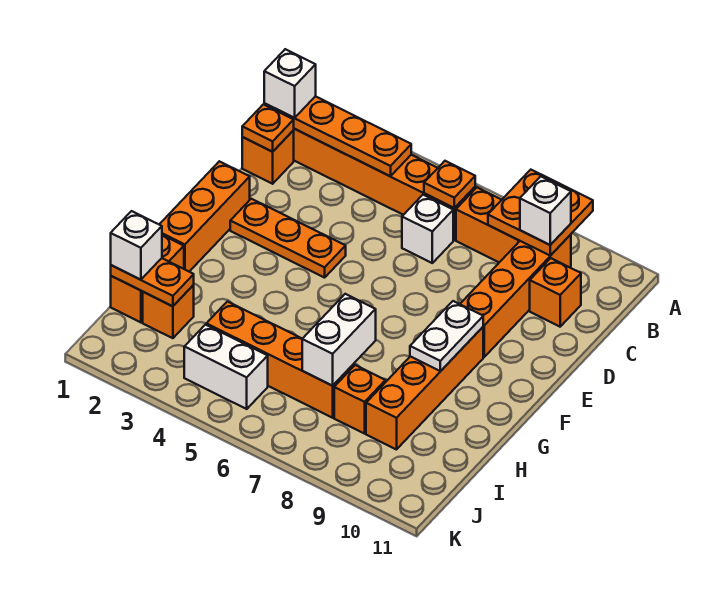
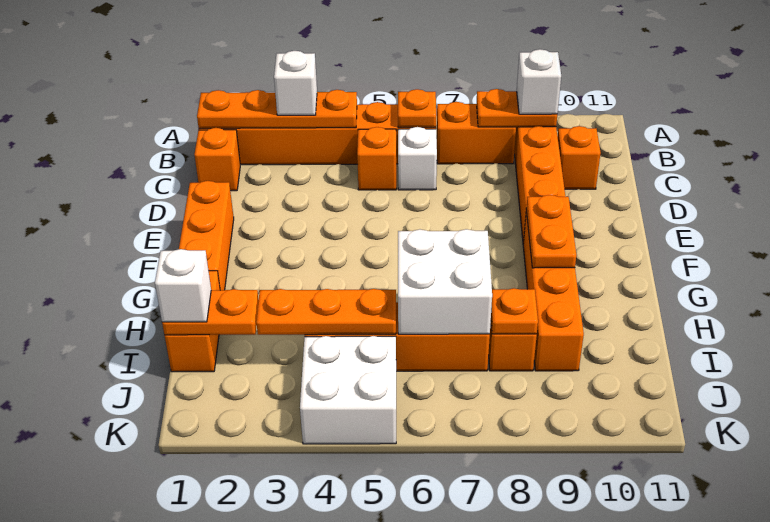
orange plate A8:B9 level 2 -> orange plate B8:B9 level 2
white brick B1 level 3 -> white brick B3 level 3
orange plate C1 level 2 -> orange plate I8 level 2
orange plate E2:E4 level 1 -> orange plate I3:I5 level 2
white plate F9:G9 level 2 -> orange plate F9:G9 level 2
white brick H7:I7 level 2 -> white brick H6:I7 level 2
orange brick I2 level 1 -> orange brick C5 level 1
white brick J4:J5 level 1 -> white brick J4:K5 level 1

